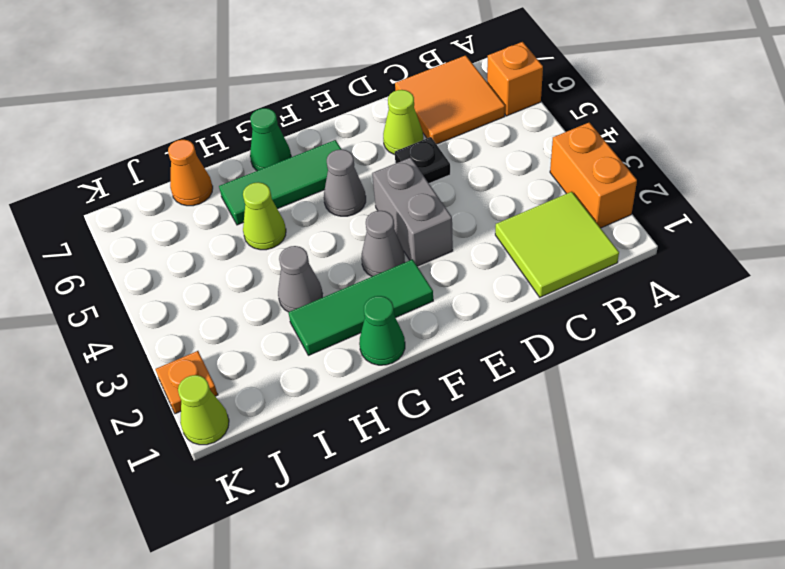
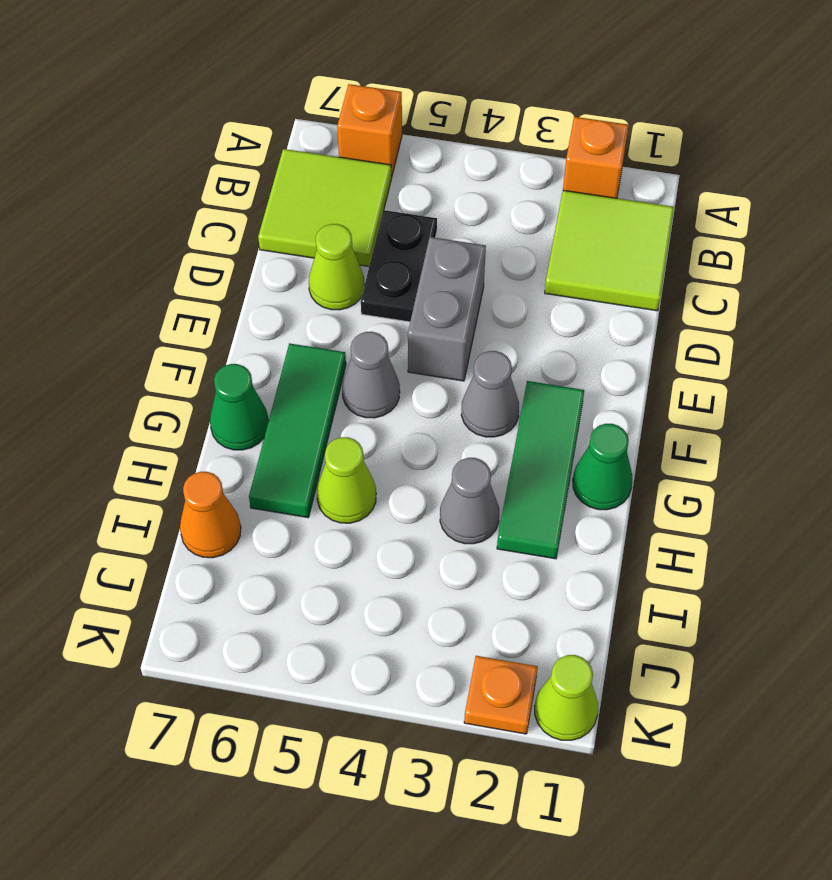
orange brick A2:A3 level 1 -> orange brick A2 level 1
orange tile B6:C7 level 1 -> lime tile B6:C7 level 1
black plate D5 level 1 -> black plate C5:D5 level 1
grey brick E3:E4 level 1 -> grey brick D4:E4 level 1

